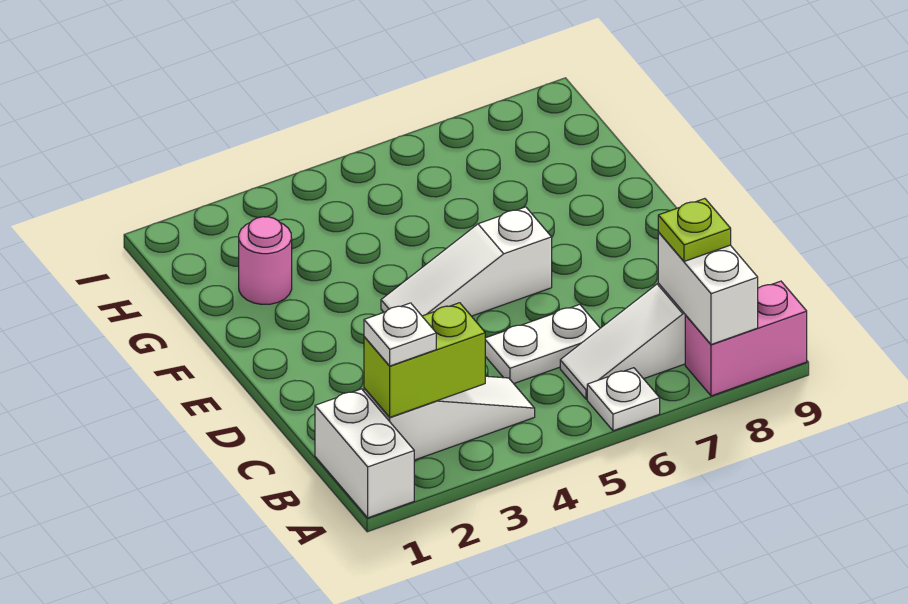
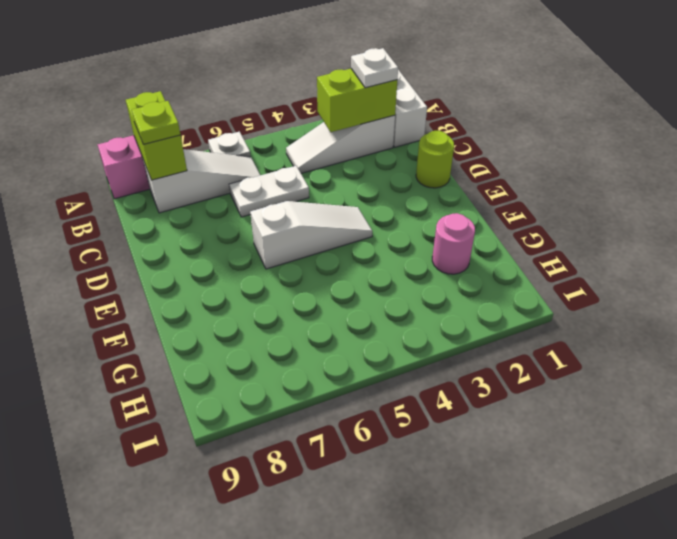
white brick A8:B8 level 2 -> lime brick A8:B8 level 2
none -> lime round brick D1 level 1

